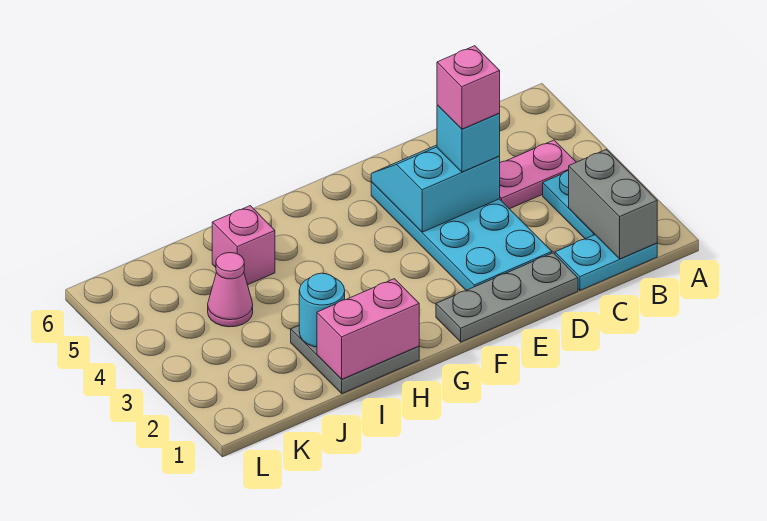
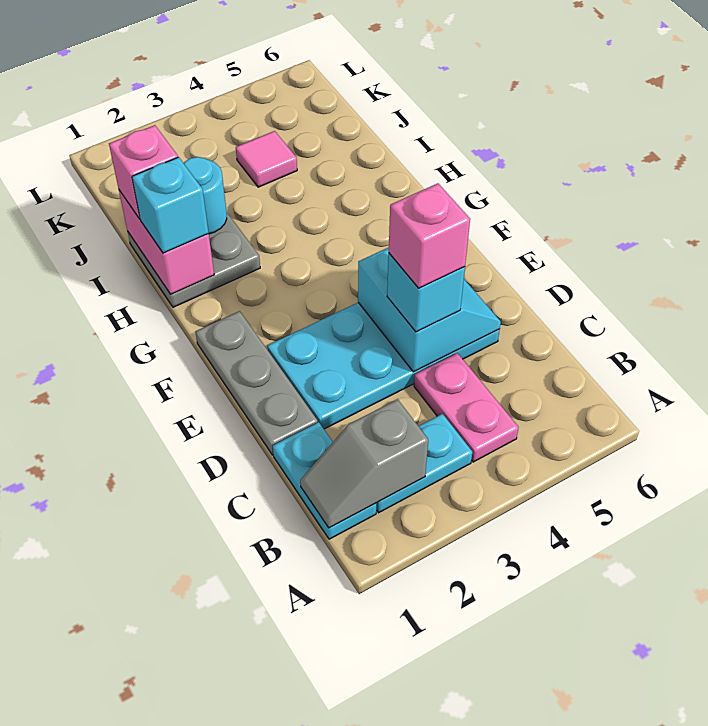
grey brick B1:B2 level 2 -> grey slope B1:B2 level 2 top 2
none -> cyan brick H1 level 3
pink brick I5 level 1 -> pink brick I1 level 3
pink cone J4 level 1 -> pink tile J4 level 1

